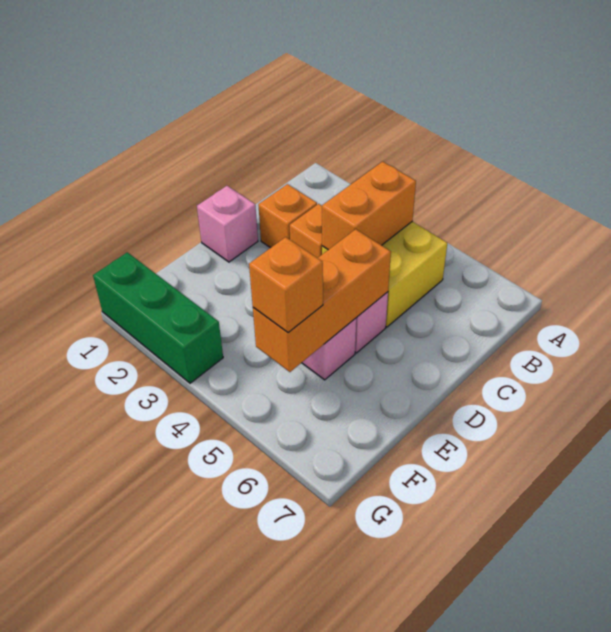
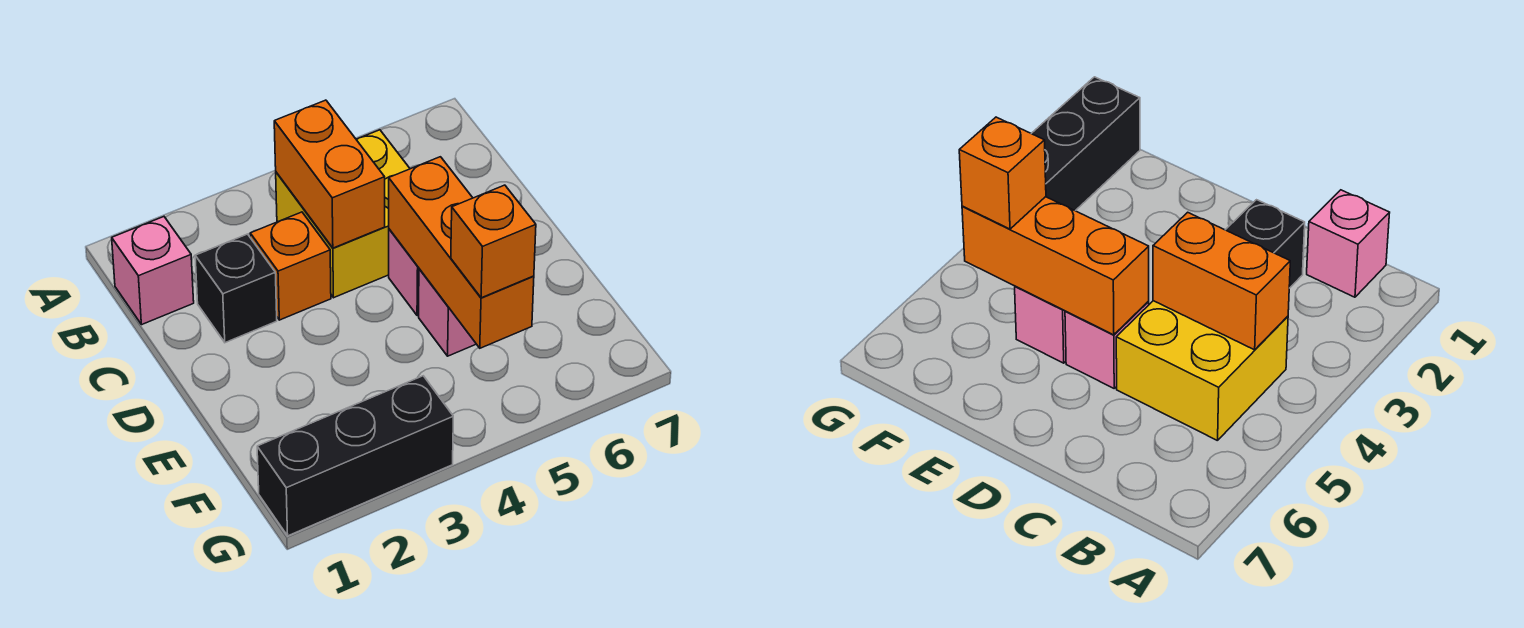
orange brick C2 level 1 -> black brick C2 level 1
pink brick D1 level 1 -> pink brick B1 level 1
green brick G1:G3 level 1 -> black brick G1:G3 level 1

